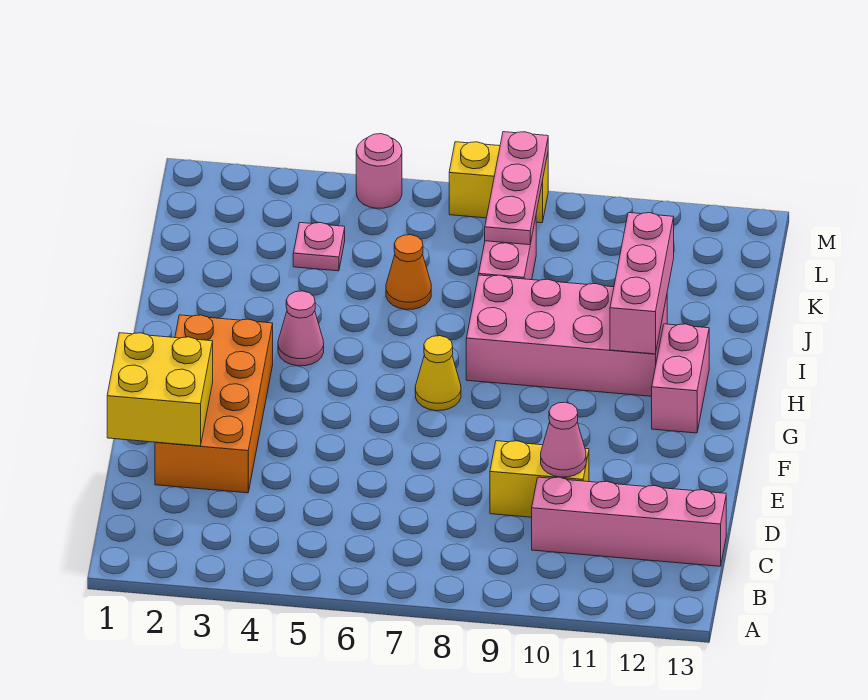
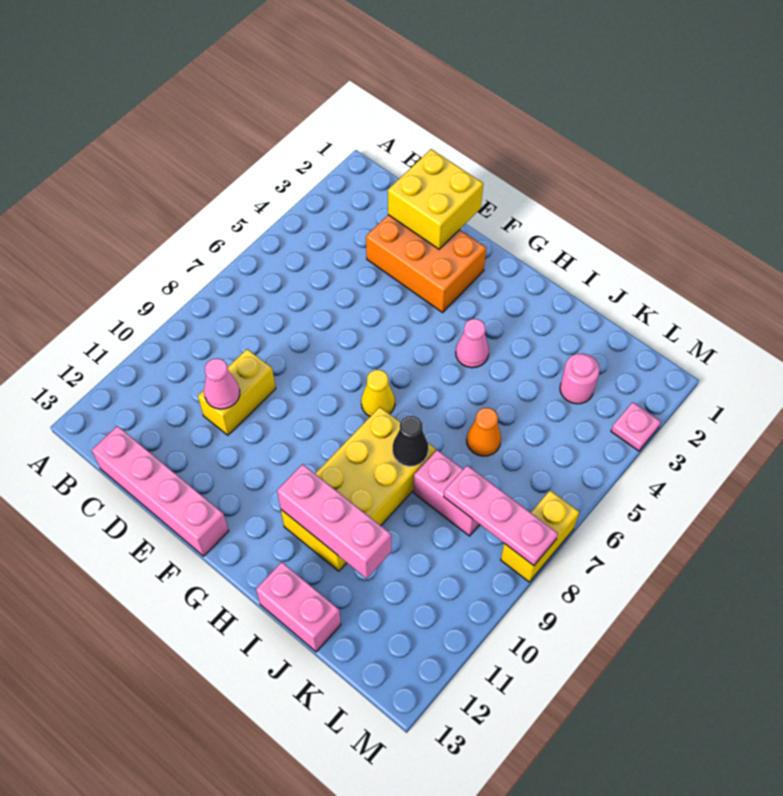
pink brick C10:C13 level 1 -> pink brick C13:F13 level 1
orange brick D2:G3 level 1 -> orange brick D2:F3 level 1
pink brick G12:H12 level 1 -> pink brick I13:J13 level 1
pink brick H8:I11 level 1 -> yellow brick H8:I11 level 1
none -> black cone I8 level 2
pink plate K4 level 1 -> pink plate M3 level 1
pink round brick M5 level 1 -> pink round brick K3 level 1

